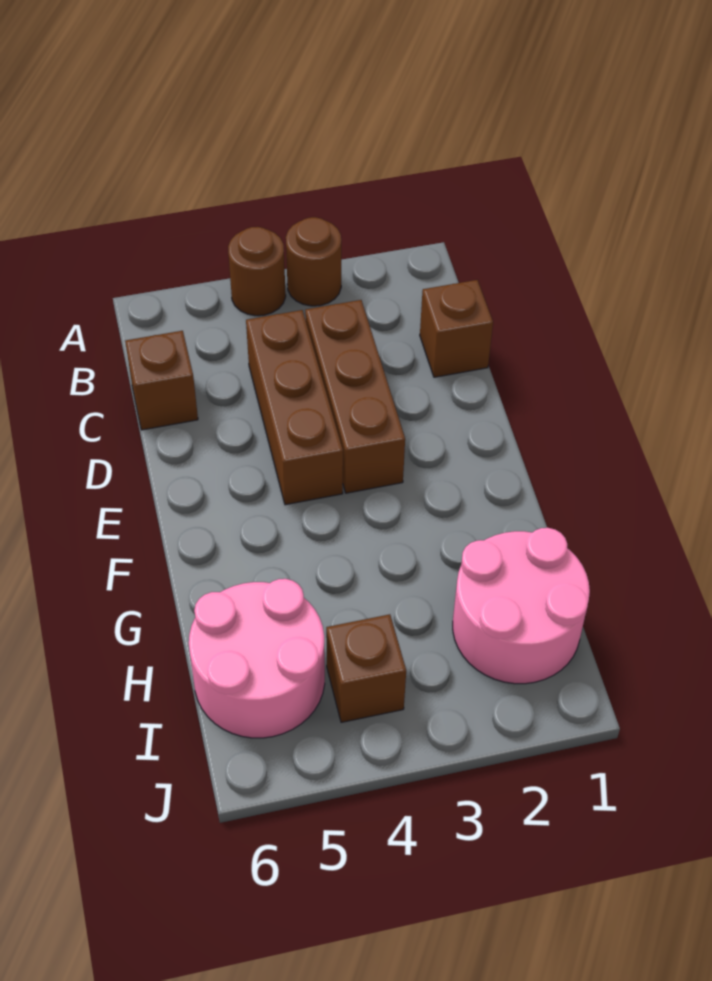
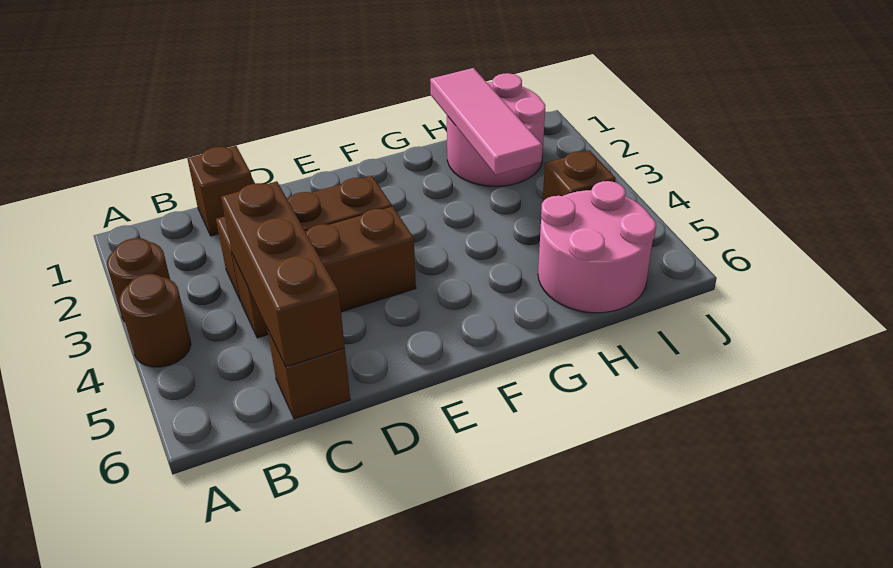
none -> brown brick C4:C6 level 2
none -> pink tile H1:H3 level 2

